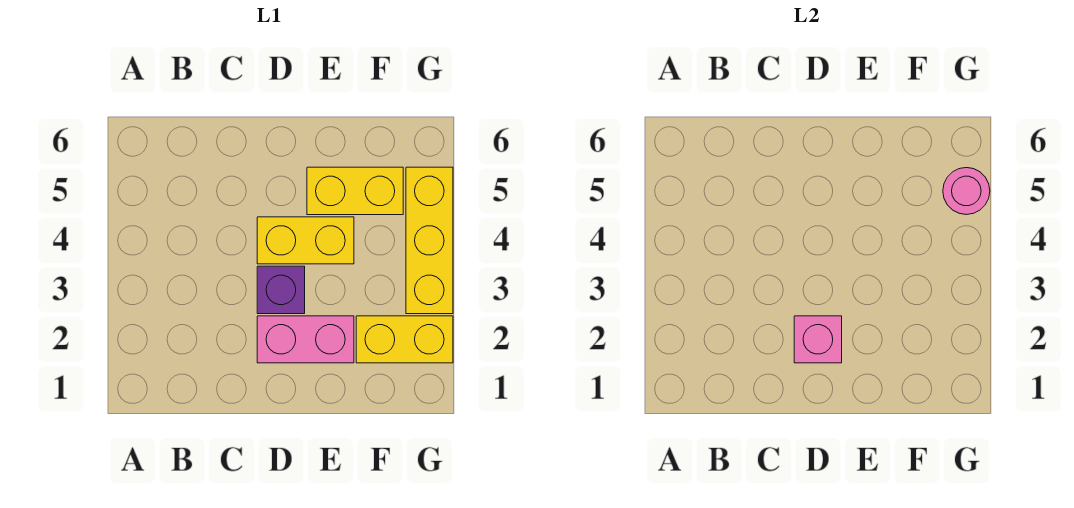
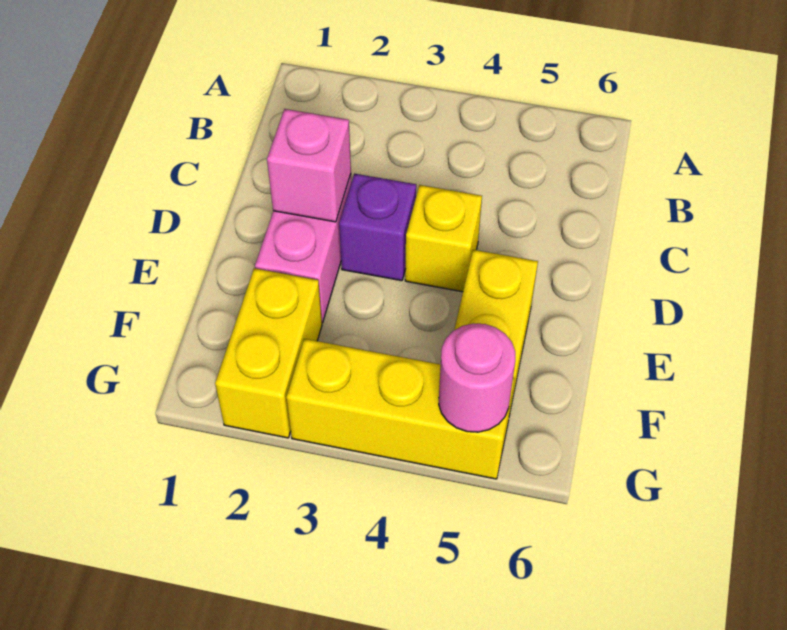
yellow brick D4:E4 level 1 -> yellow brick D4 level 1

